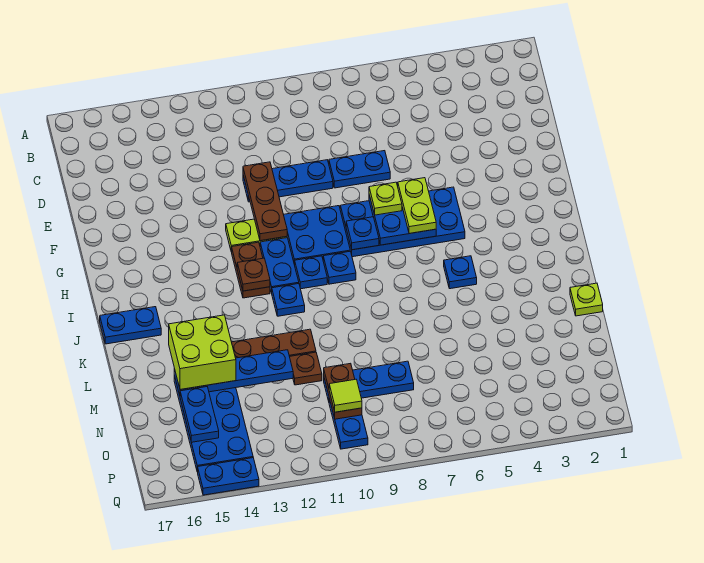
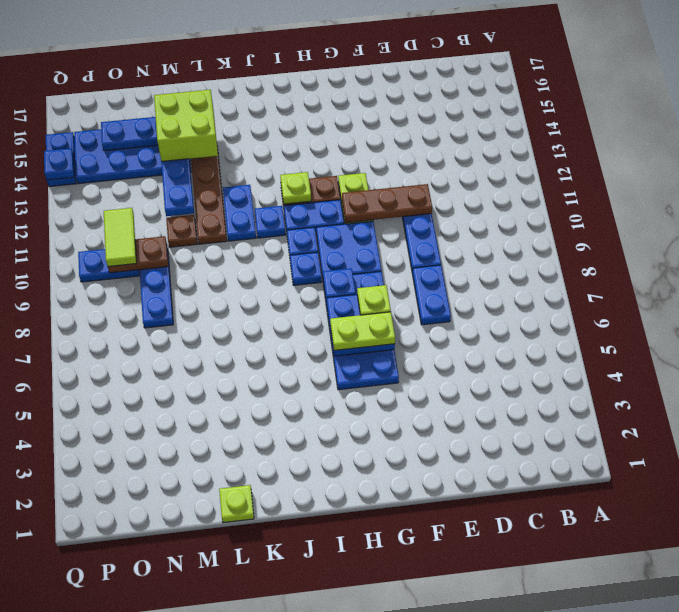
brown plate I12 level 2 -> lime plate I12 level 2
blue plate J5 level 1 -> blue plate Q14 level 2
blue plate J16:J17 level 1 -> blue plate K11:K12 level 1
lime tile O10 level 3 -> lime tile O10:O11 level 3

